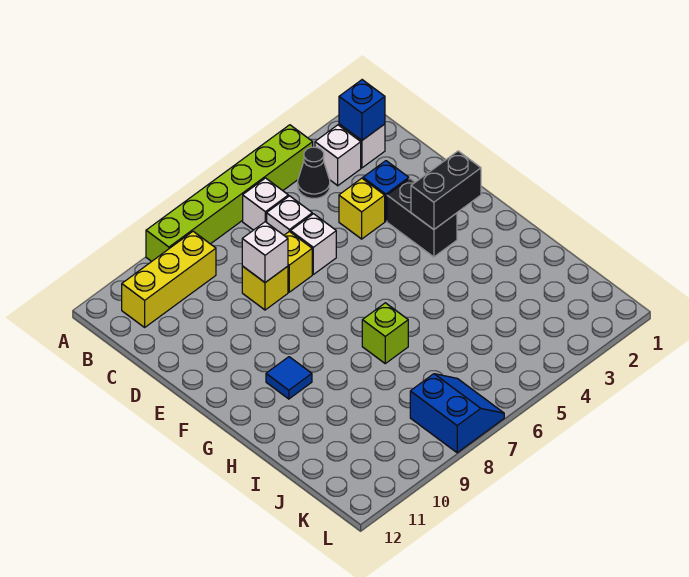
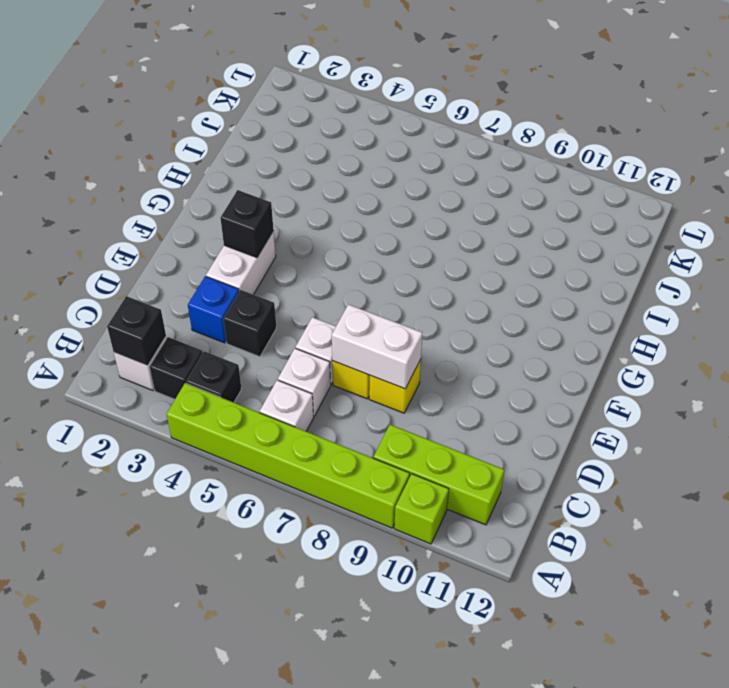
blue brick B2 level 2 -> black brick B2 level 2
white brick B3 level 1 -> black brick B3 level 1
black cone B4 level 1 -> black brick B4 level 1
yellow brick B9:B11 level 1 -> lime brick B9:B11 level 1
yellow brick D4 level 1 -> black brick D4 level 1
white brick D8 level 2 -> white brick D7:D8 level 2
black brick E3:F3 level 1 -> white brick E3:F3 level 1
black brick F2:F3 level 2 -> black brick F3 level 2
blue tile G10 level 1 -> none
lime brick H7 level 1 -> lime brick A10 level 1
blue slope K7:L8 level 1 top 8 -> none

